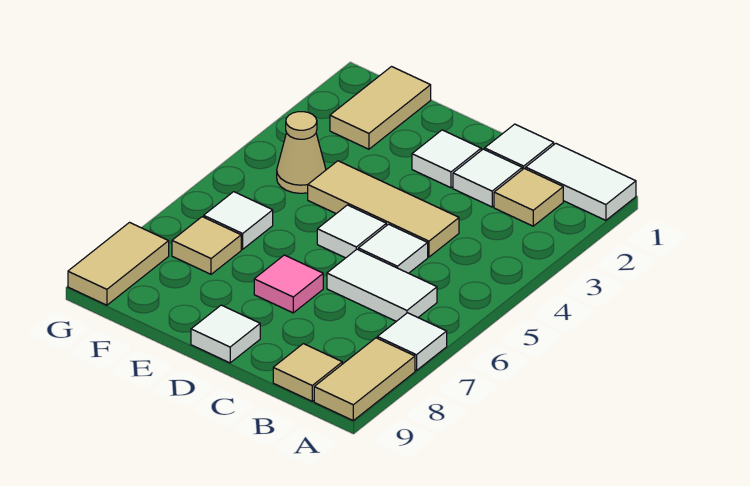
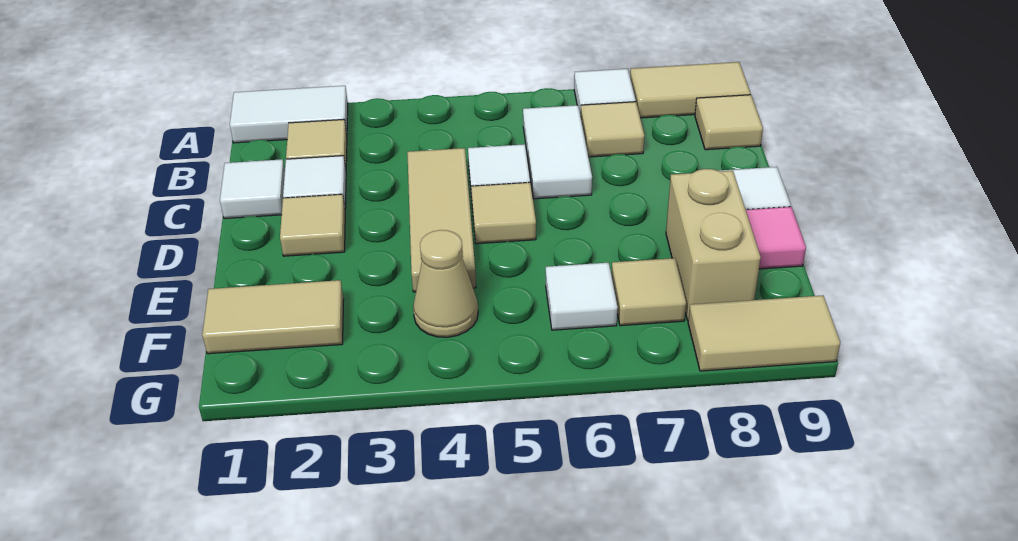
white tile A1:B1 level 1 -> white tile A1:A2 level 1
none -> tan tile B7 level 1
white tile D2 level 1 -> tan tile D2 level 1
white tile D5 level 1 -> tan tile D5 level 1
pink tile D7 level 1 -> pink tile E9 level 1
none -> tan brick E8:F8 level 1

